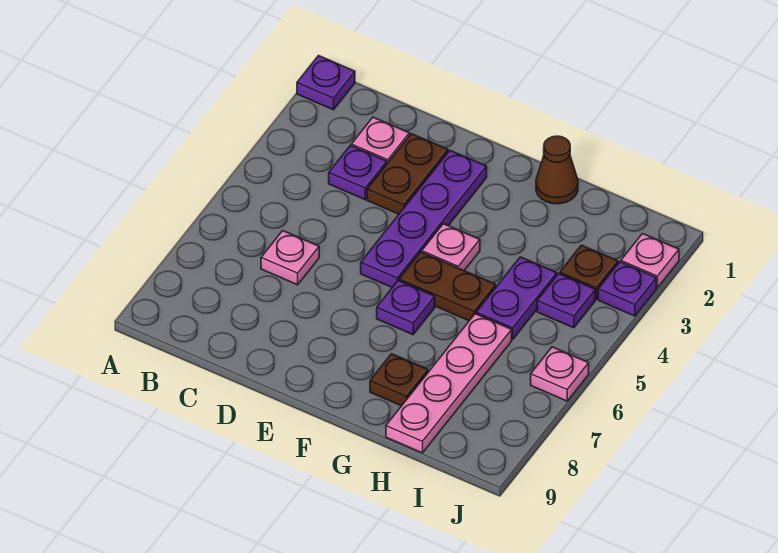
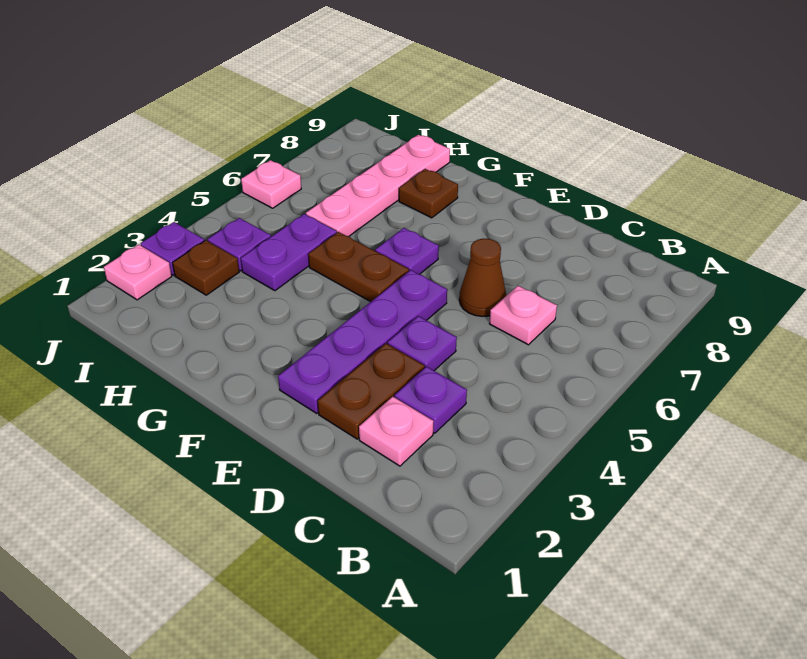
purple plate A1 level 1 -> purple plate D4 level 1
pink plate F4 level 1 -> none
brown cone G1 level 1 -> brown cone D6 level 1

